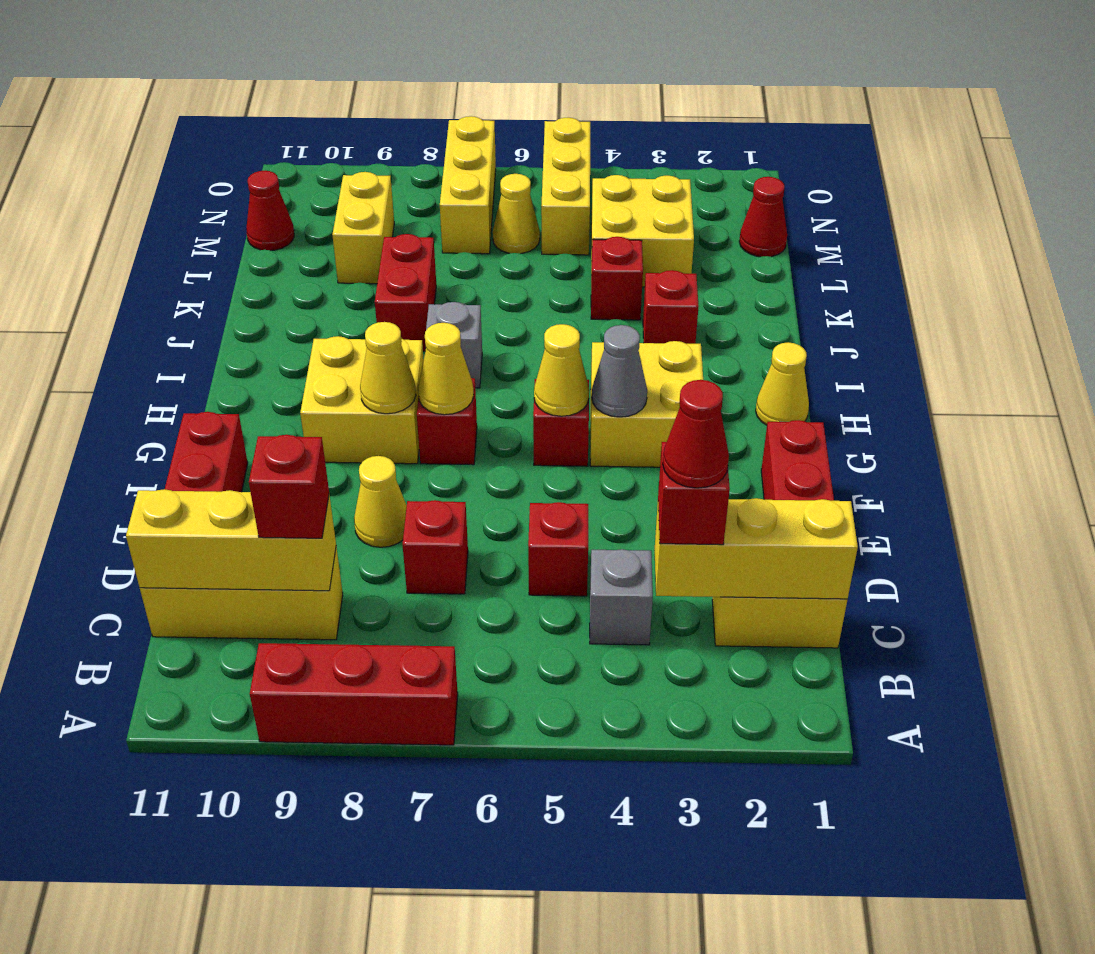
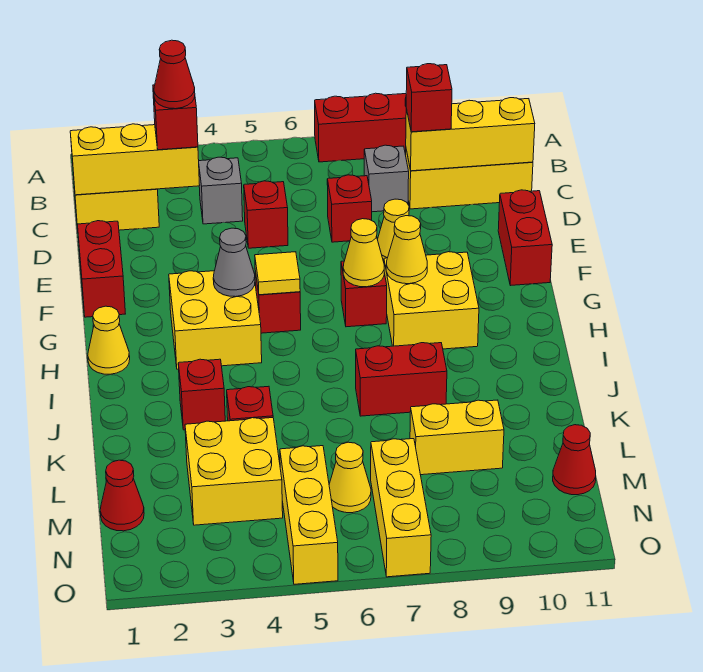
yellow cone G5 level 2 -> yellow tile G5 level 2
grey brick I7 level 1 -> grey brick C8 level 1
red brick J8:K8 level 1 -> red brick J7:J8 level 1
yellow brick L9:M9 level 1 -> yellow brick L8:L9 level 1

